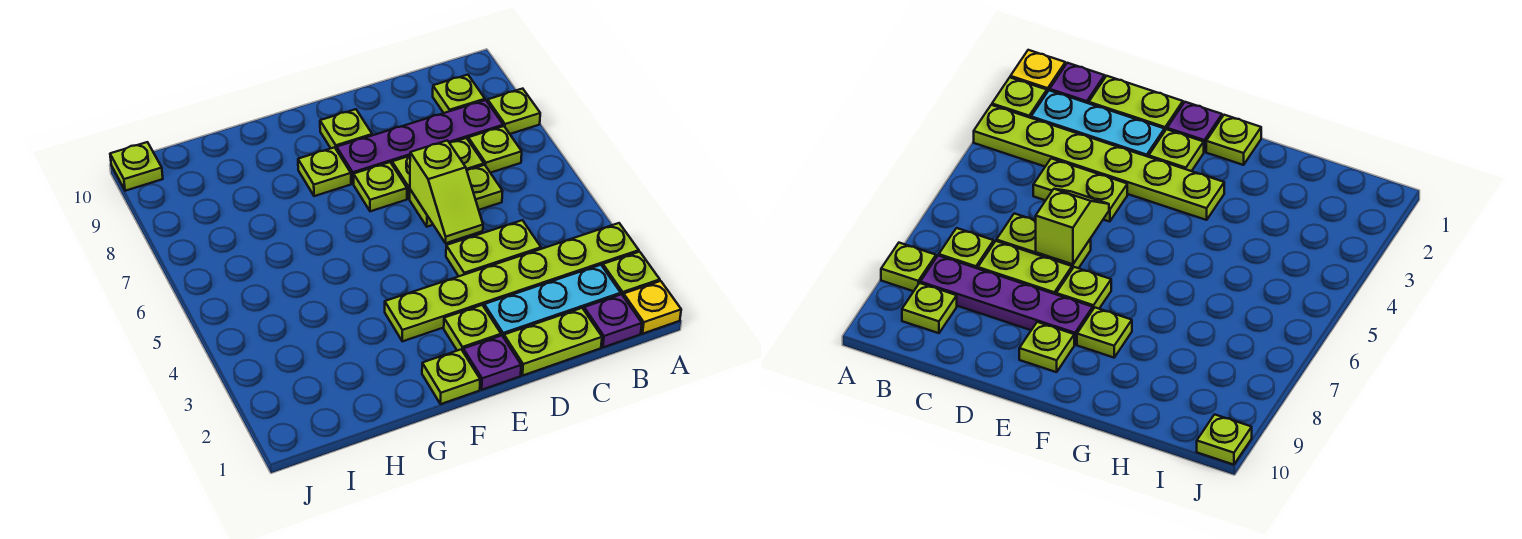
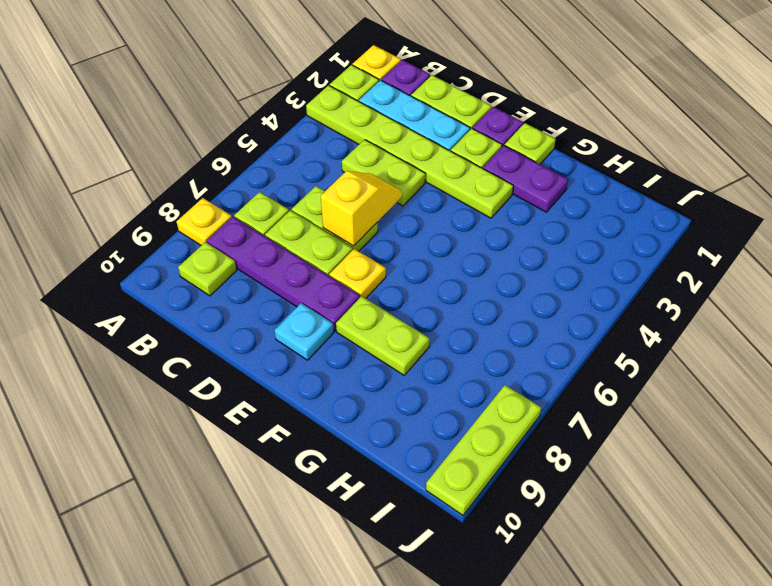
lime plate A8 level 1 -> yellow plate A8 level 1
lime slope D5:D6 level 2 top 6 -> yellow slope D5:D6 level 2 top 6
lime plate E7 level 1 -> yellow plate E7 level 1
lime plate E9 level 1 -> cyan plate E9 level 1
none -> purple plate F2:G2 level 1
lime plate F8 level 1 -> lime plate F8:G8 level 1
lime plate J10 level 1 -> lime plate J8:J10 level 1

